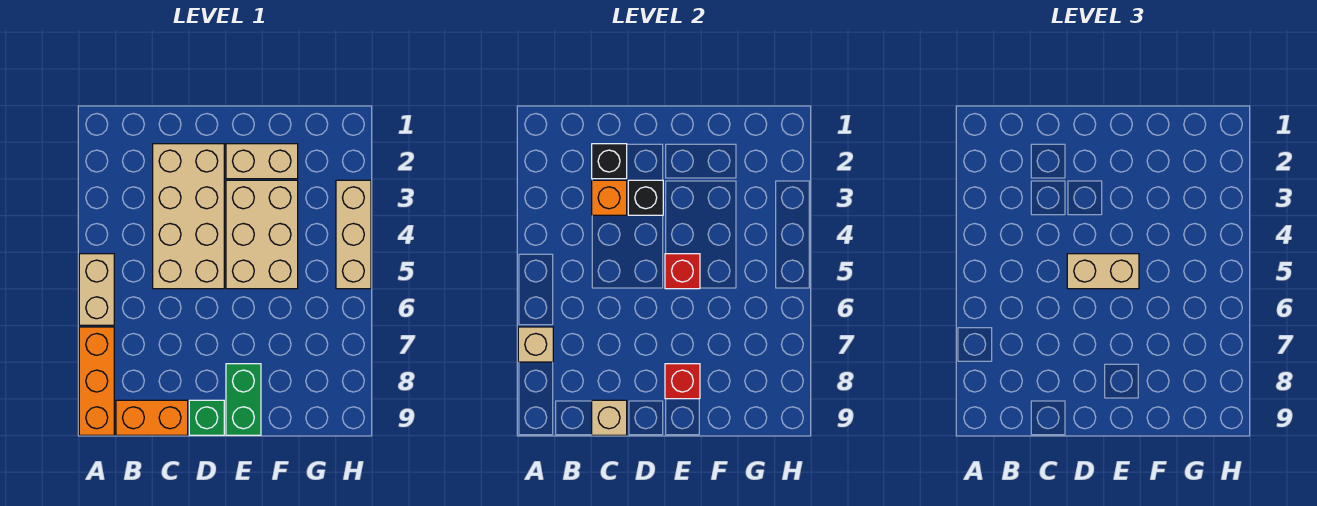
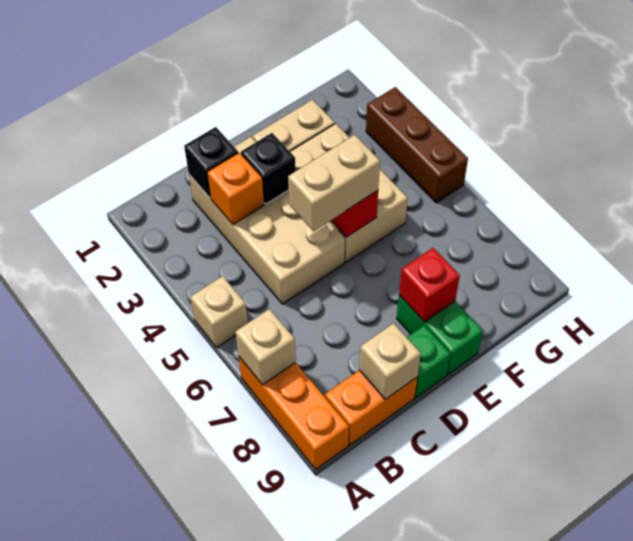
tan brick A5:A6 level 1 -> tan brick A5 level 1
tan brick H3:H5 level 1 -> brown brick H3:H5 level 1

